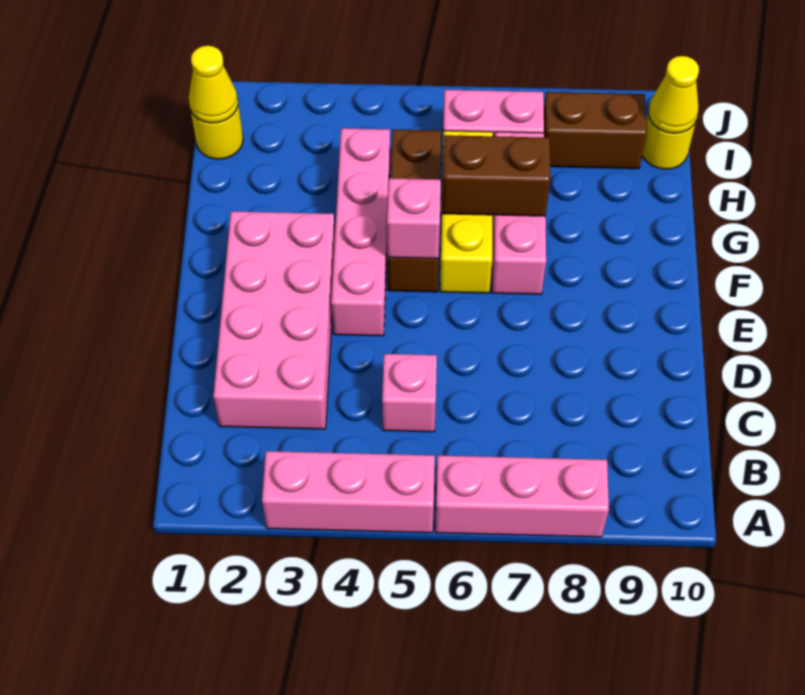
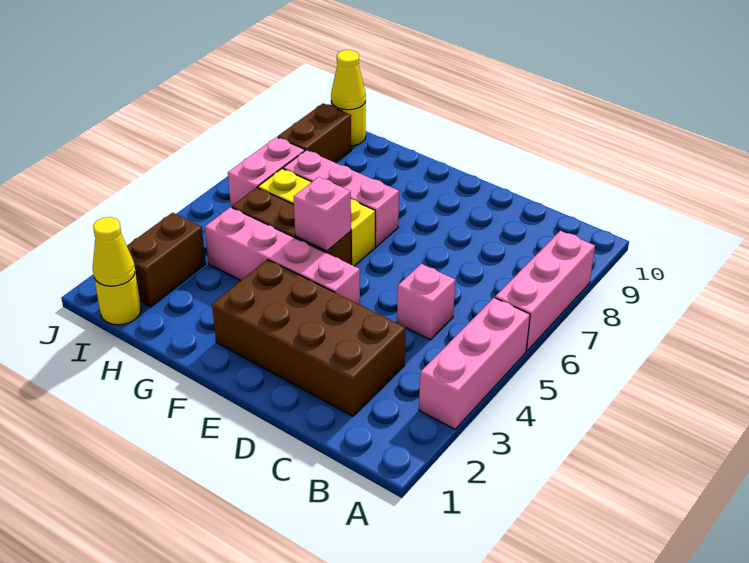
pink brick C2:F3 level 1 -> brown brick C2:F3 level 1
brown brick G6:G7 level 2 -> brown brick I2:I3 level 1

